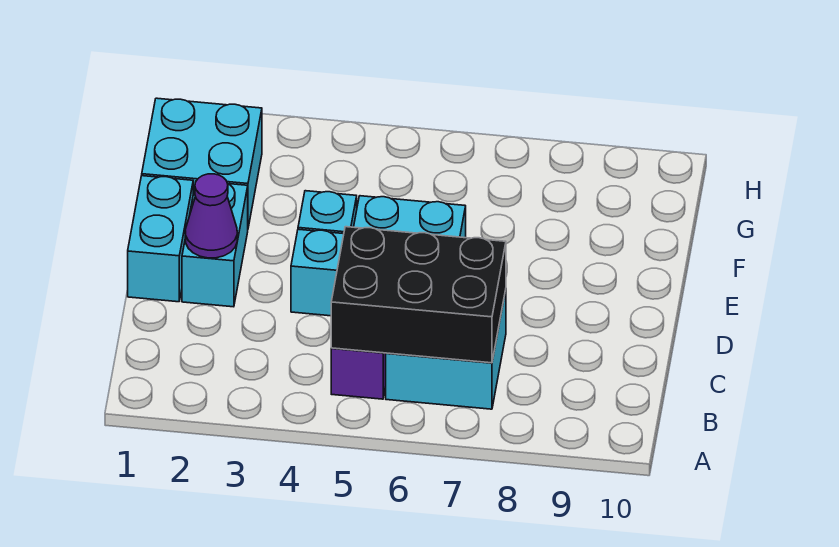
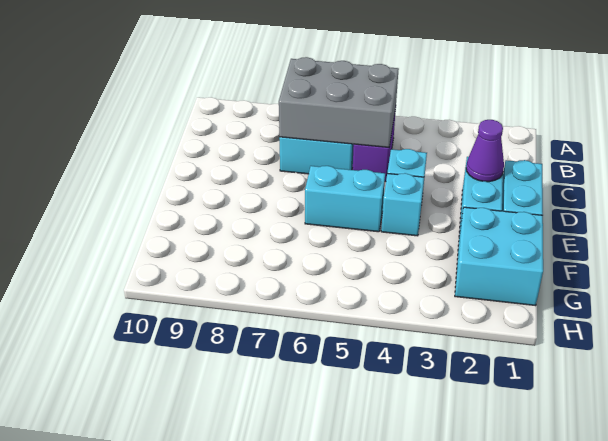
black brick B5:C7 level 2 -> grey brick B5:C7 level 2

